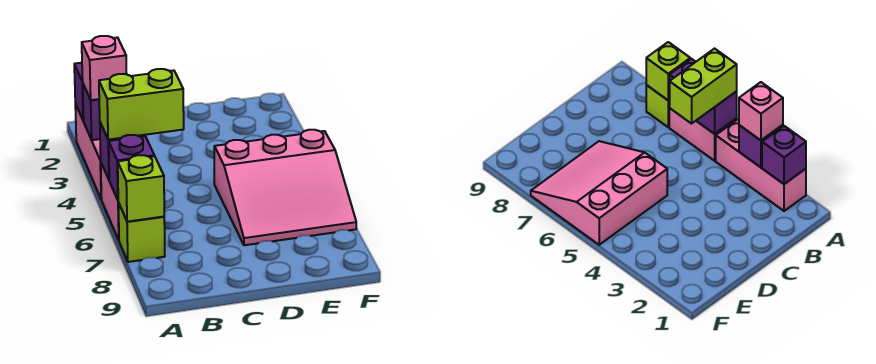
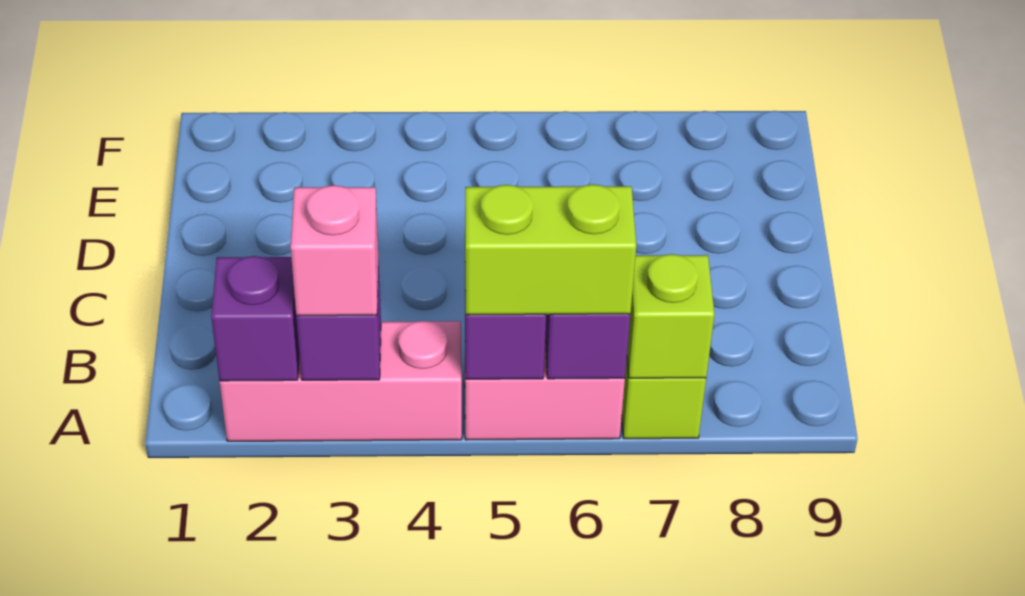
lime brick A5:B5 level 3 -> lime brick A5:A6 level 3
pink slope D5:F7 level 1 top 5 -> none

